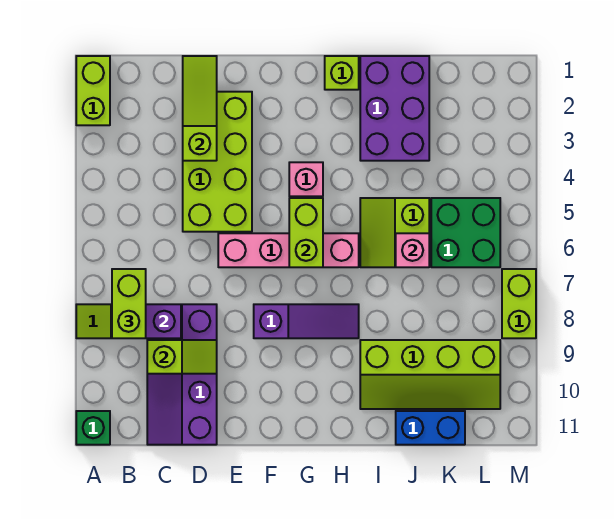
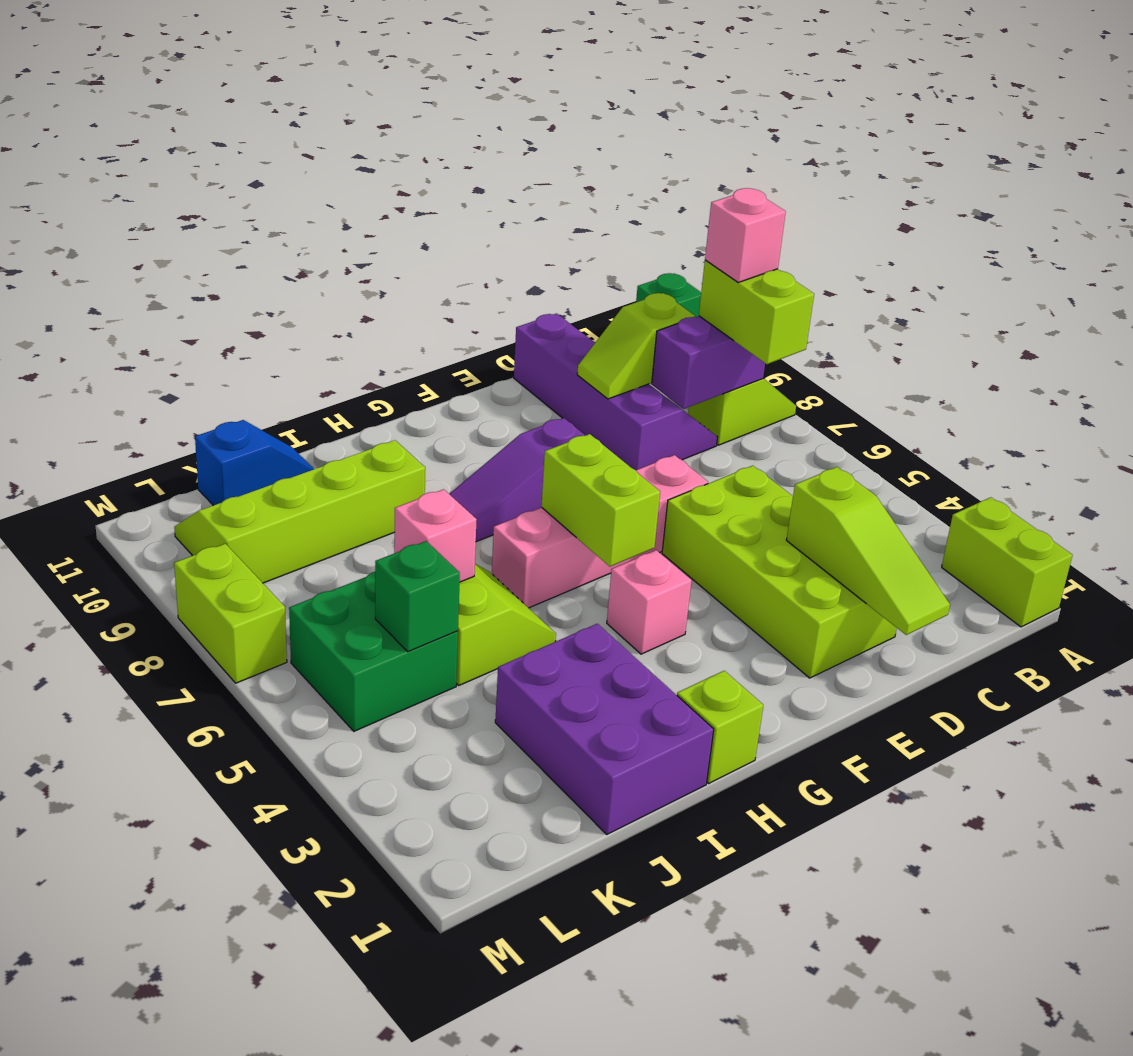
none -> pink brick B8 level 4
blue brick J11:K11 level 1 -> blue slope J11:K11 level 1 top K
none -> green brick K5 level 2

